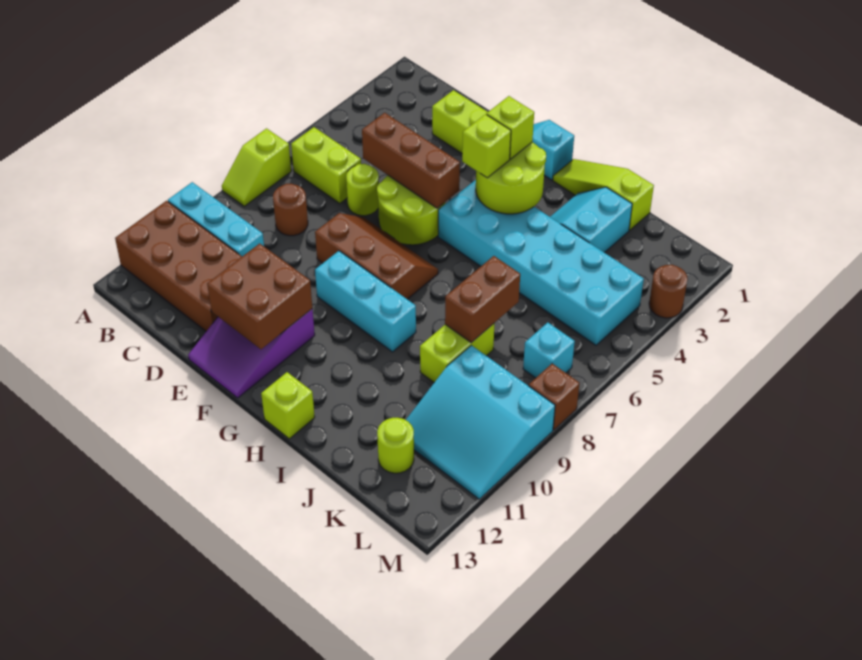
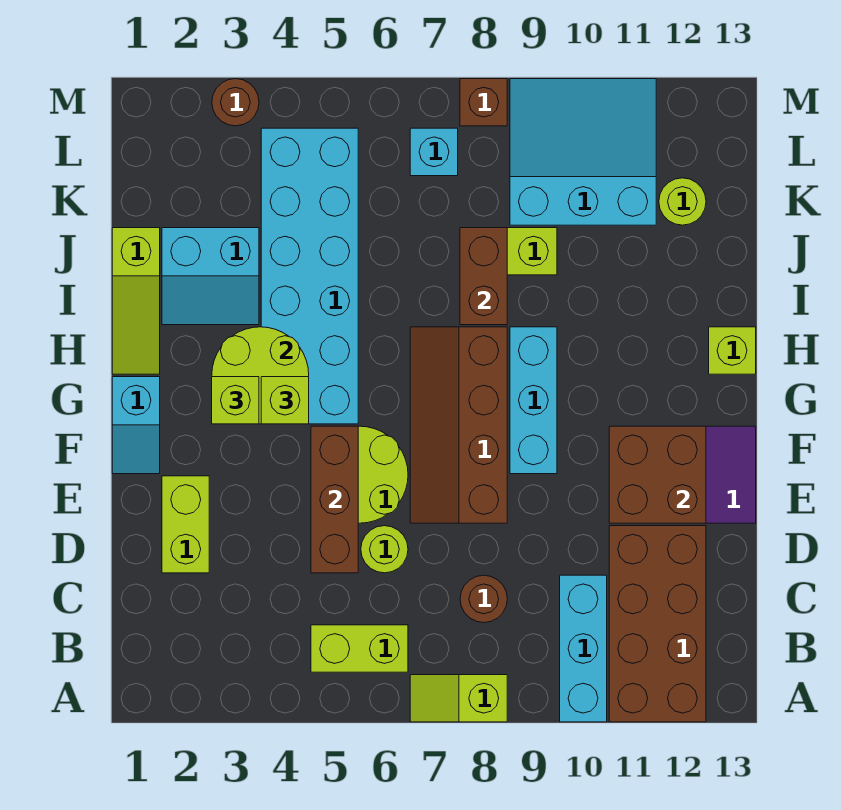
lime slope A7:A8 level 1 top 7 -> lime slope A7:A8 level 1 top 8
lime brick B6:C6 level 1 -> lime brick B5:B6 level 1
brown slope E7:G8 level 1 top 8 -> brown slope E7:H8 level 1 top 8
brown brick J7:J8 level 2 -> brown brick I8:J8 level 2
cyan slope K9:M11 level 1 top 9 -> cyan slope K9:M11 level 1 top K

